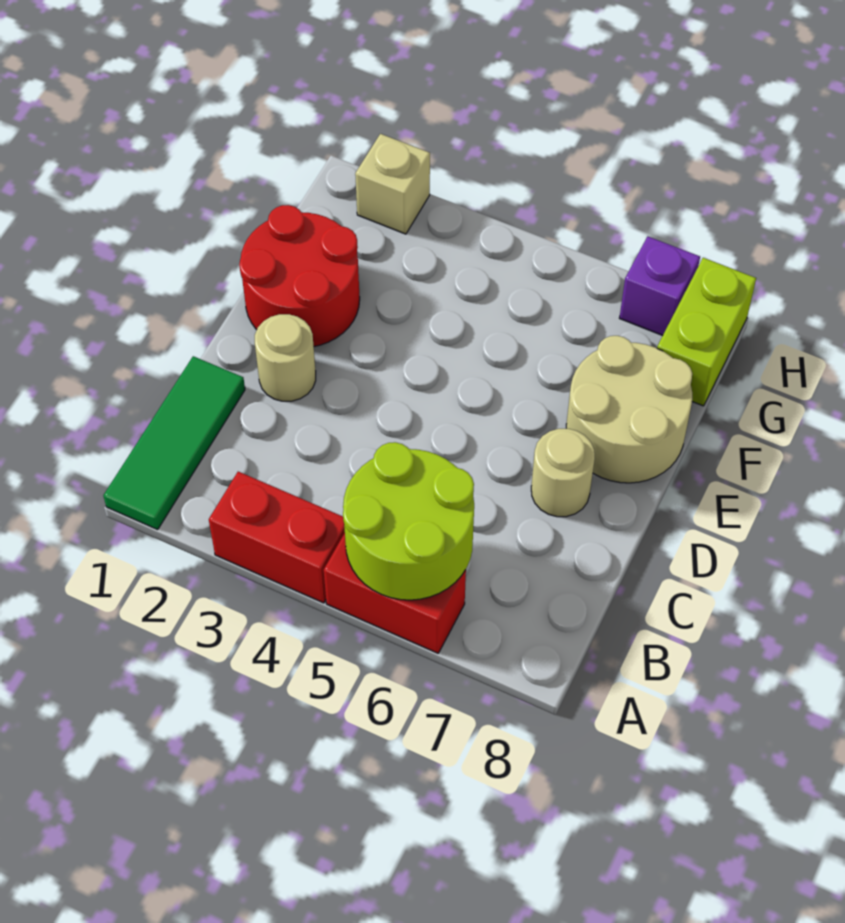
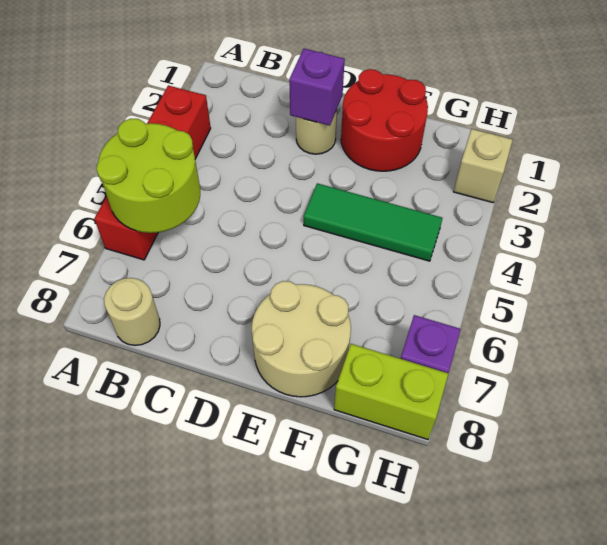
green tile A1:C1 level 1 -> green tile E4:G4 level 1
none -> purple brick D2 level 2
tan round brick D7 level 1 -> tan round brick B8 level 1

